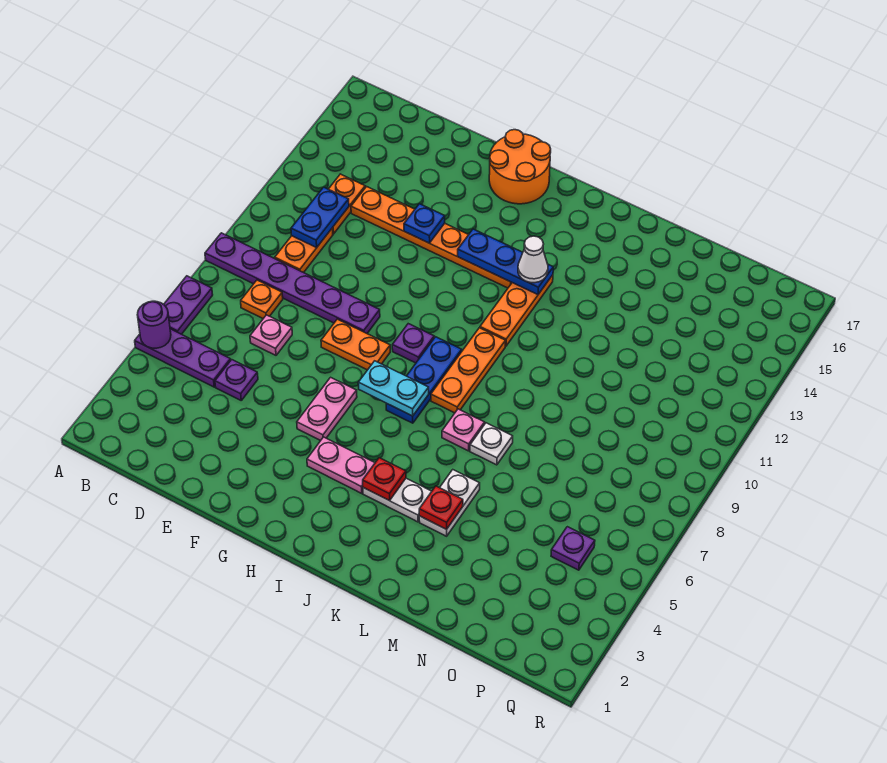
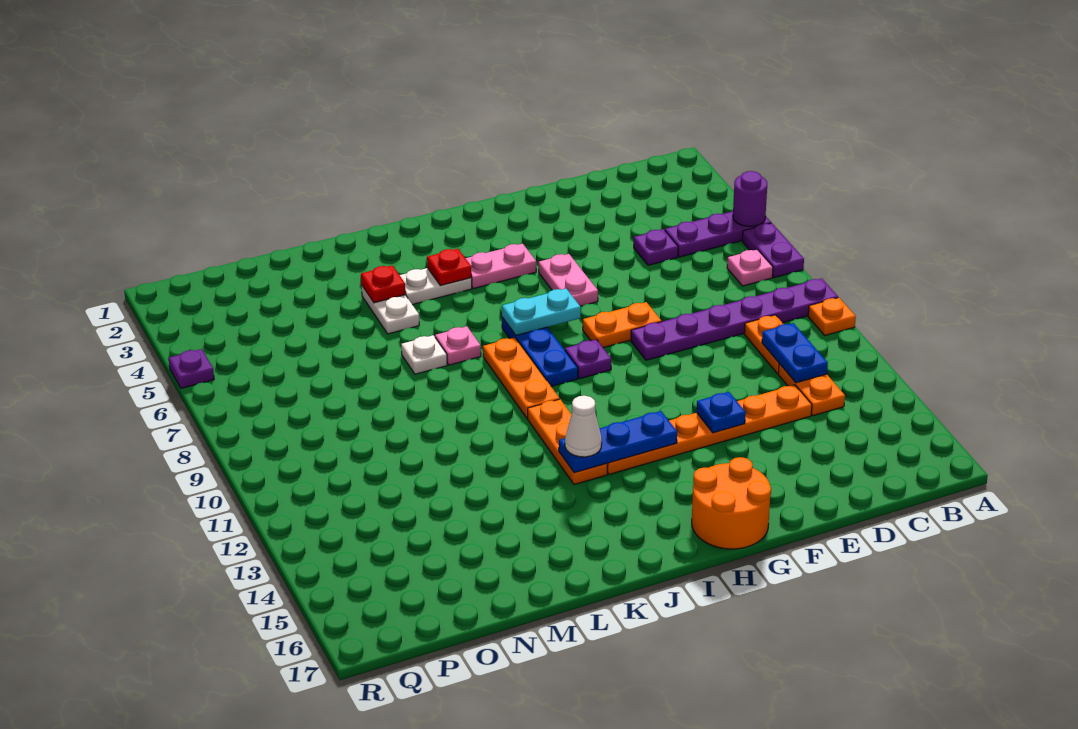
orange plate C8 level 1 -> orange plate A10 level 1
pink plate D7 level 1 -> pink plate B7 level 1
purple plate P5 level 1 -> purple plate R5 level 1

